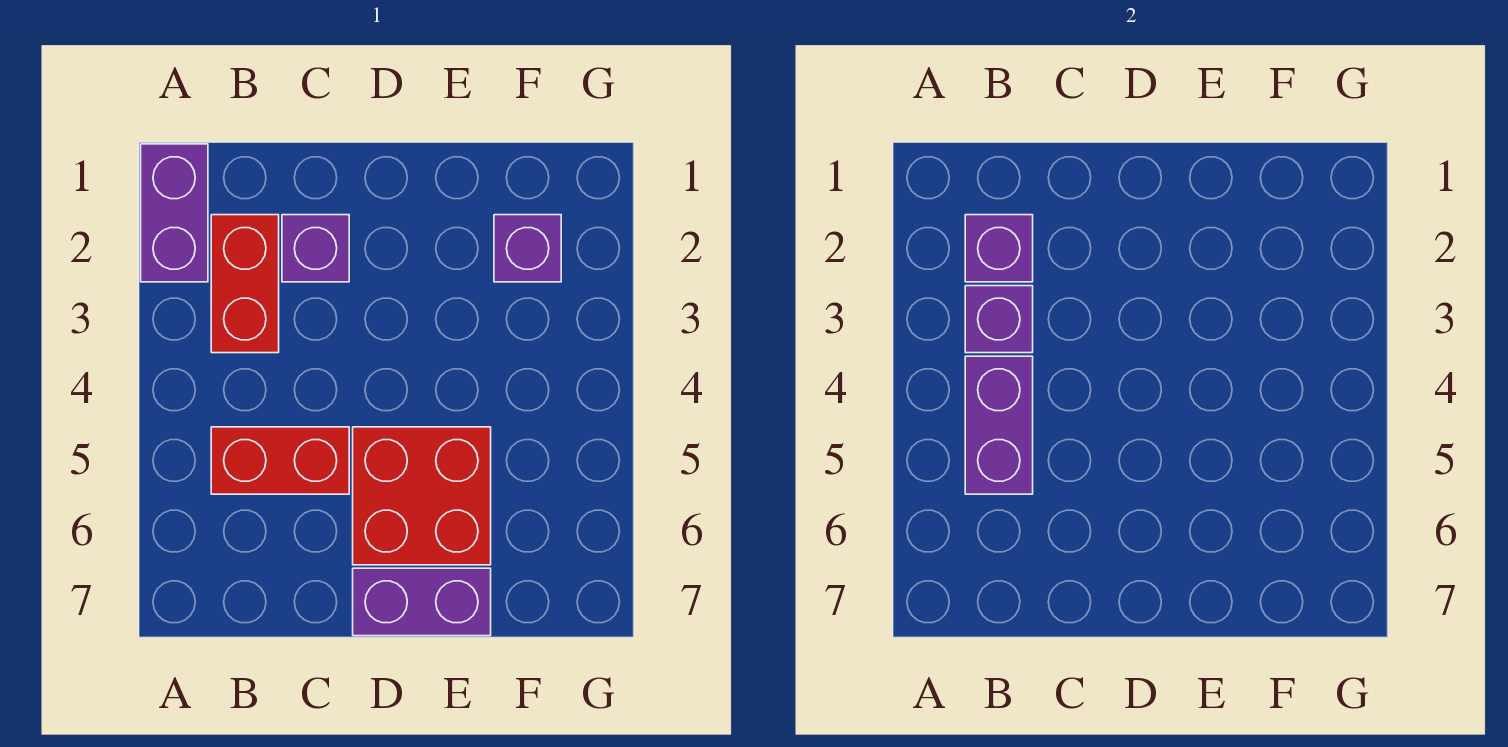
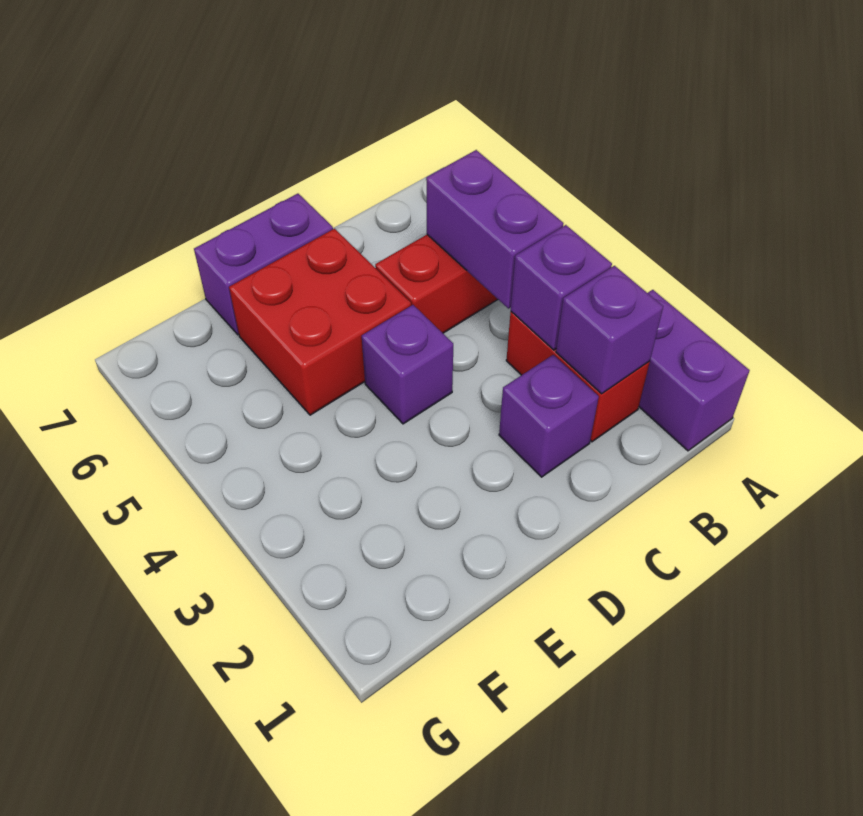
purple brick F2 level 1 -> purple brick D4 level 1

